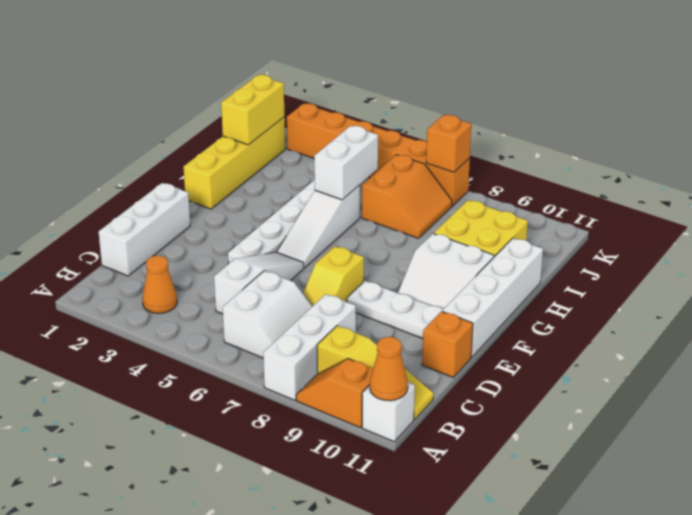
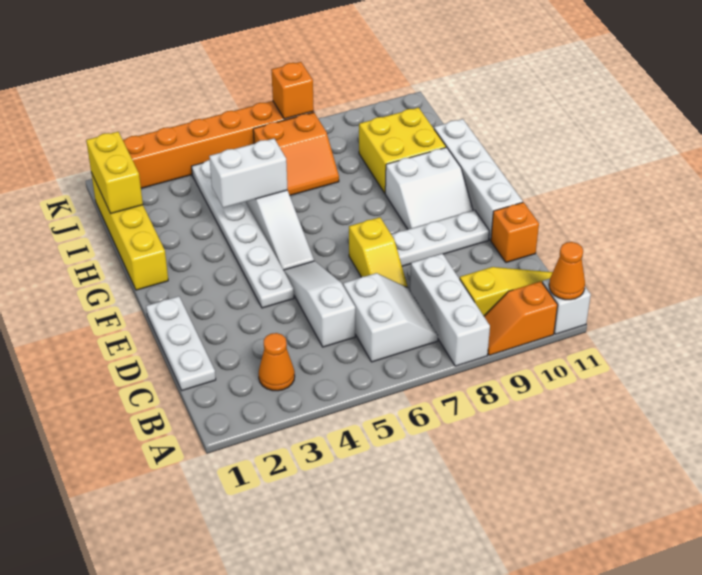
white brick C1:E1 level 1 -> white plate C1:E1 level 1
white brick H5:I5 level 2 -> white brick H4:H5 level 2
orange slope I6:J7 level 1 top 6 -> orange slope I6:J7 level 1 top J

